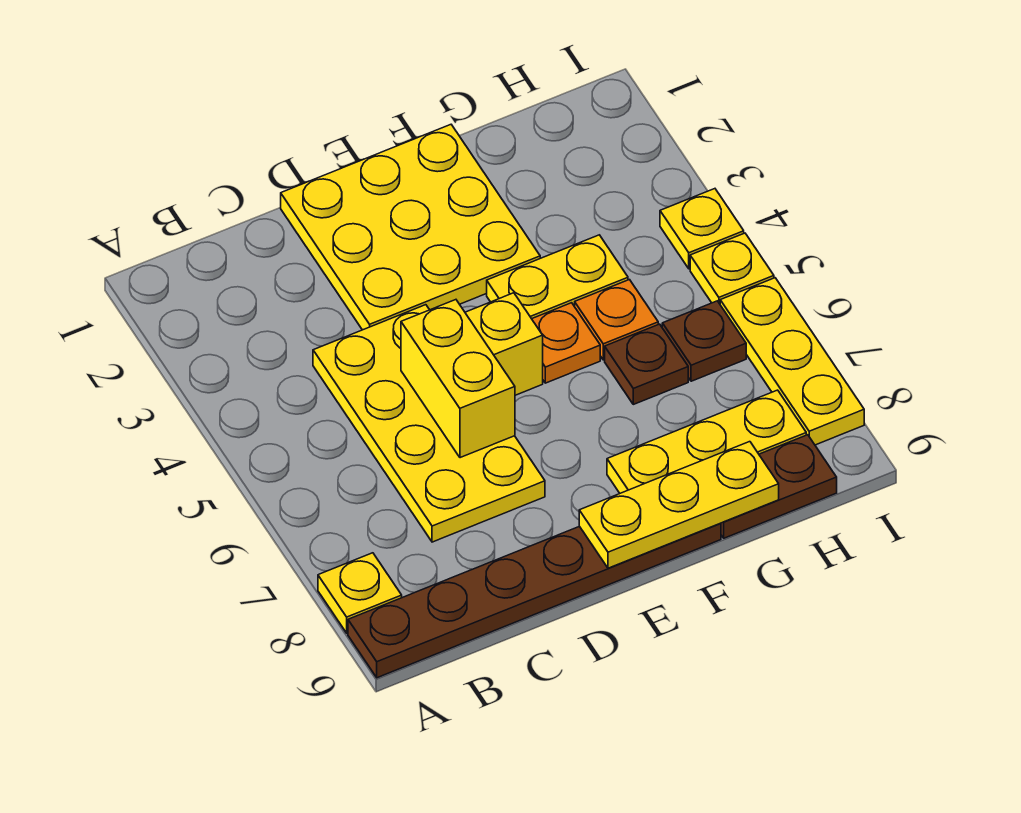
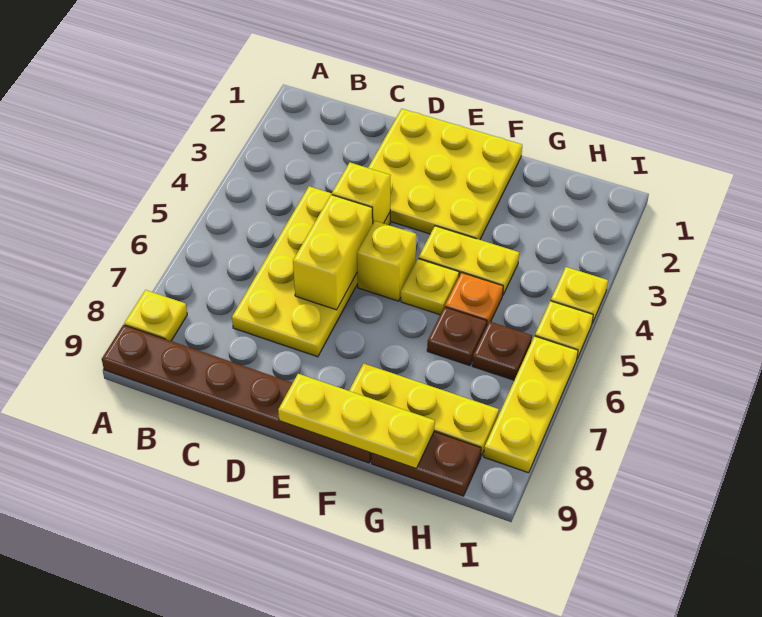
none -> yellow brick D4 level 2
orange plate F5 level 1 -> yellow plate F5 level 1

